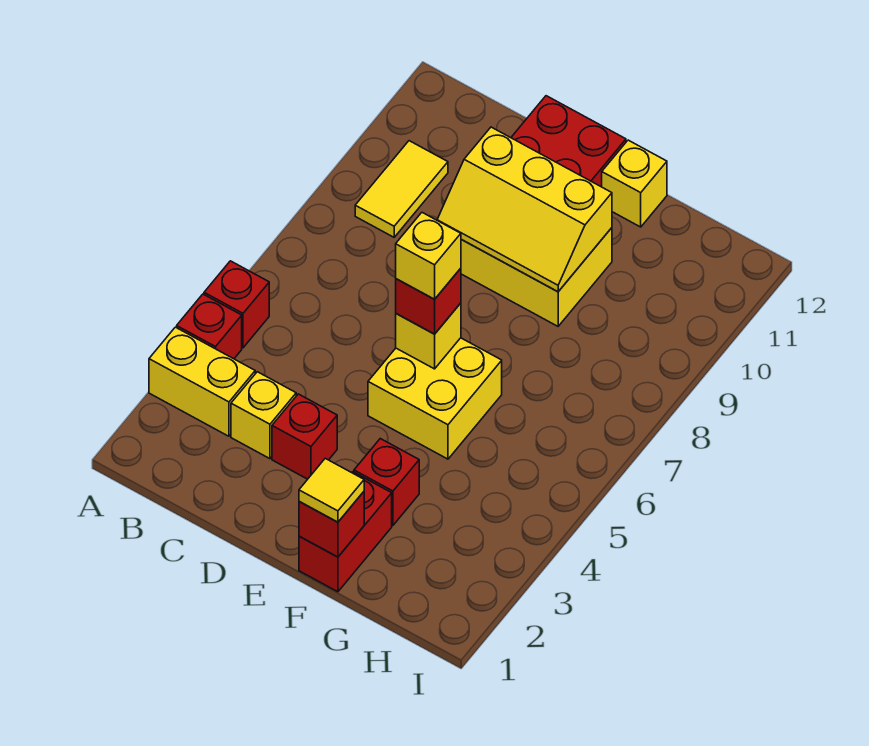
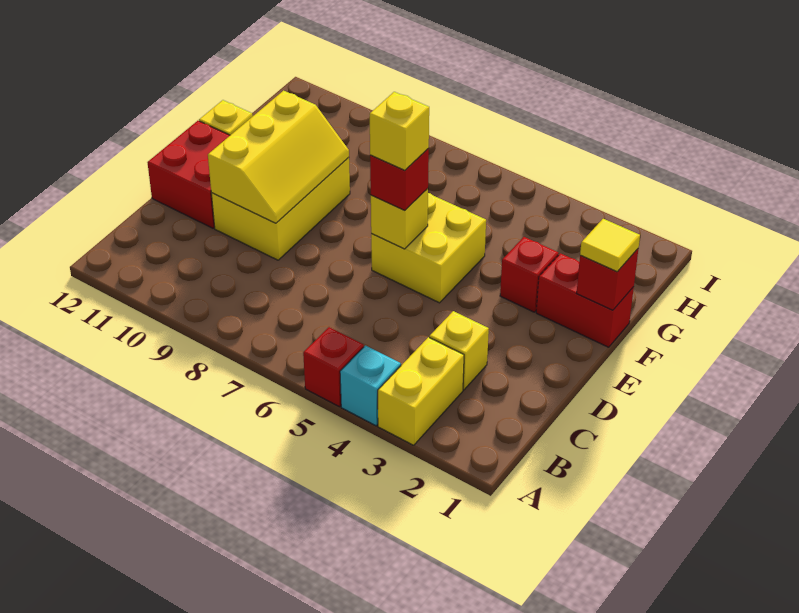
red brick A4 level 1 -> cyan brick A4 level 1
yellow tile B9:B10 level 1 -> none
red brick D3 level 1 -> none

